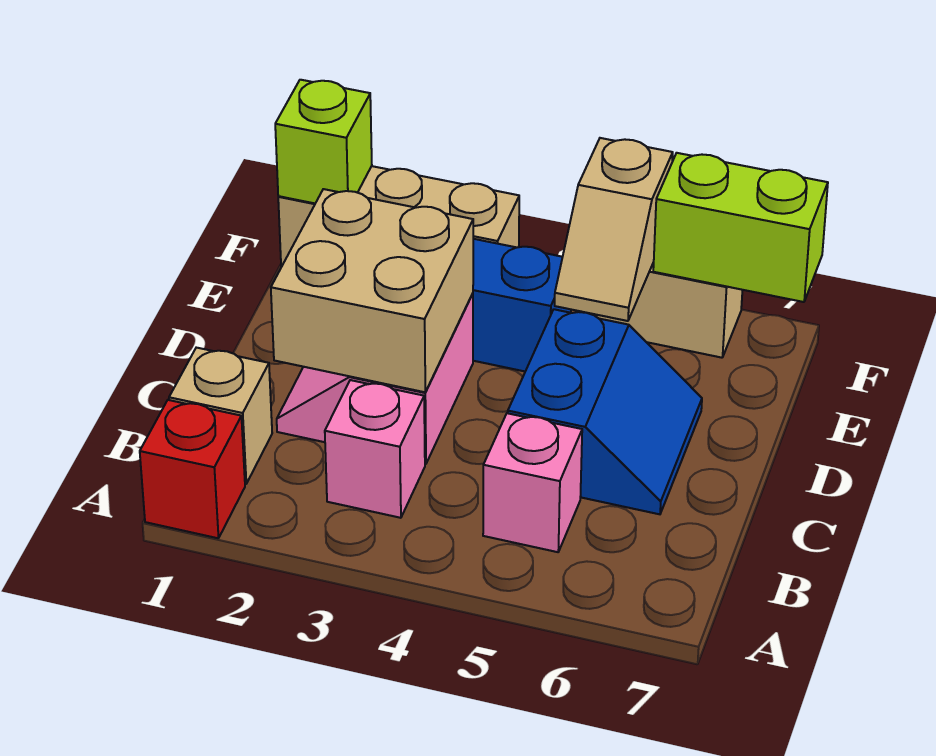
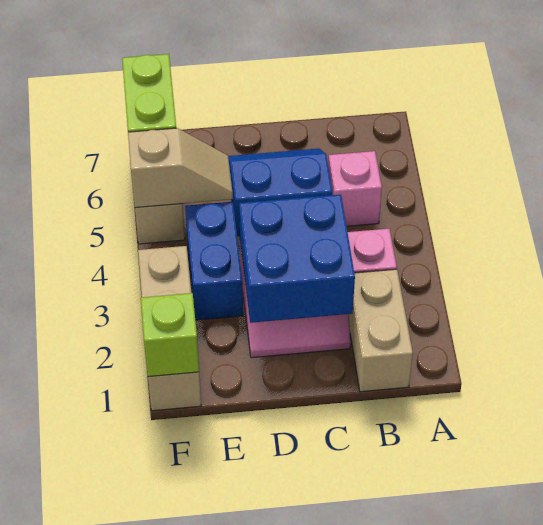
red brick A1 level 1 -> none
tan brick B1 level 1 -> tan brick B1:B2 level 1
tan brick C2:D3 level 2 -> blue brick C2:D3 level 2

